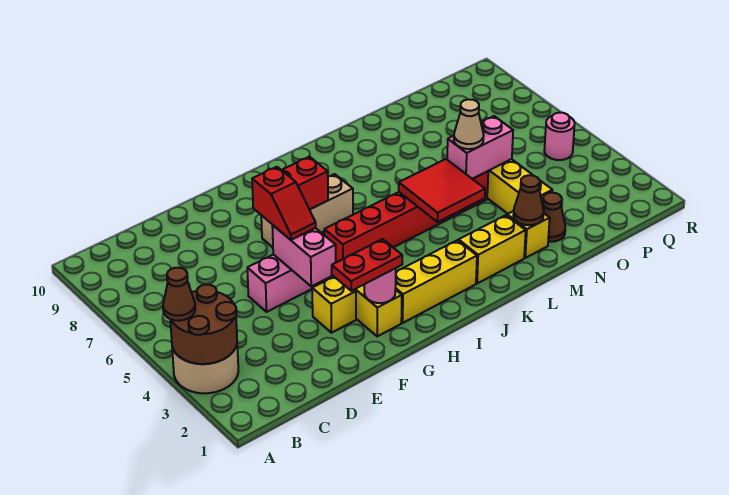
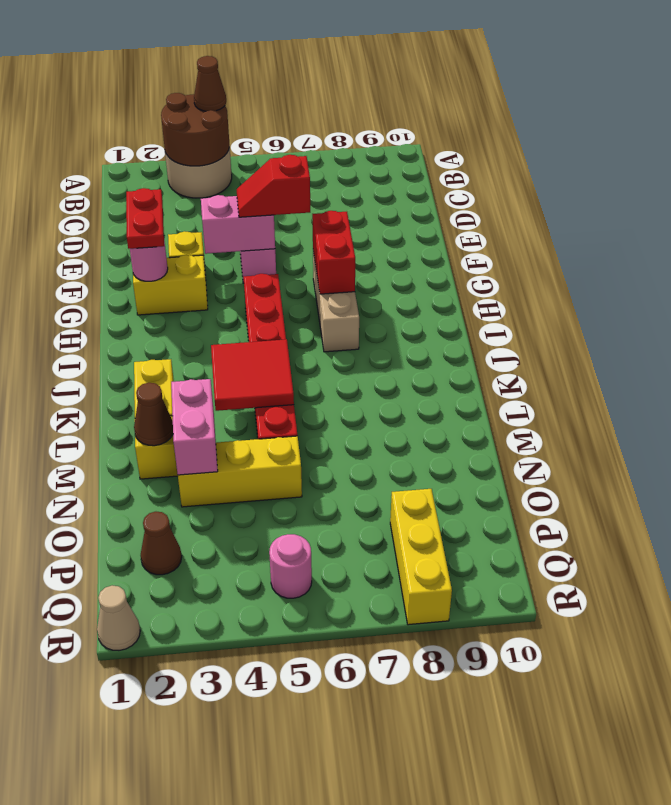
yellow brick H2:J2 level 1 -> yellow brick P8:R8 level 1
pink brick M5:N5 level 2 -> pink brick M3:N3 level 2
tan cone M5 level 3 -> tan cone R1 level 1
brown cone N2 level 1 -> brown cone P2 level 1

